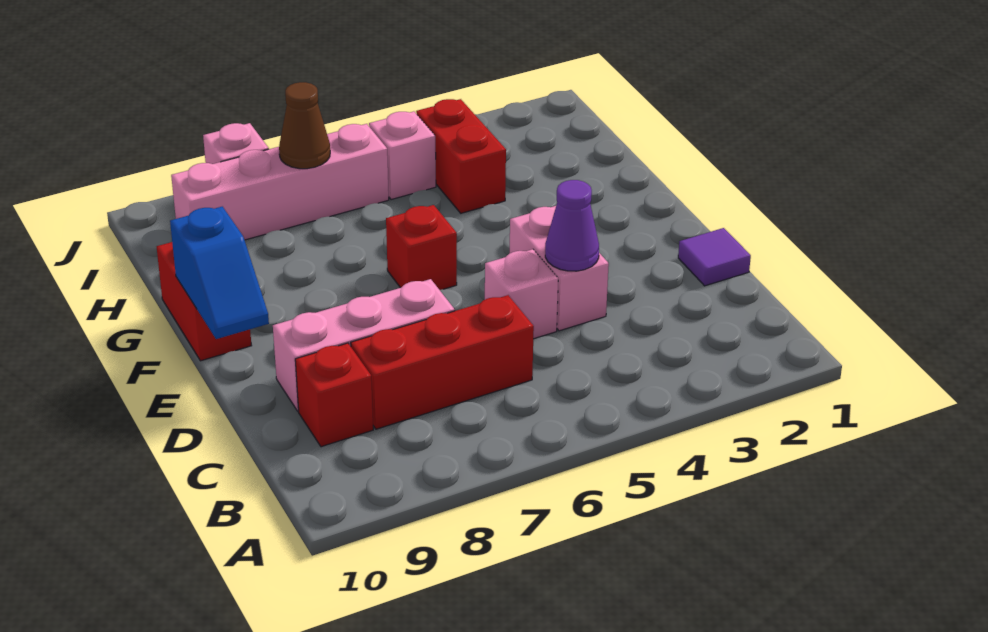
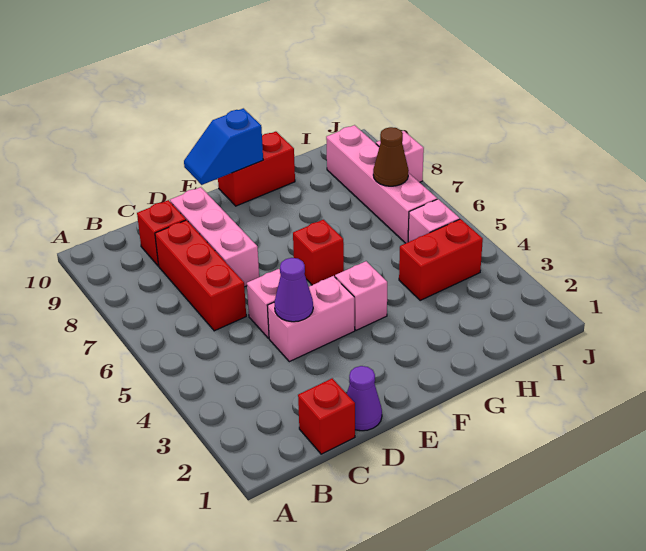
none -> red brick C1 level 1
purple tile D1 level 1 -> purple cone D1 level 1
none -> pink brick F4 level 1

